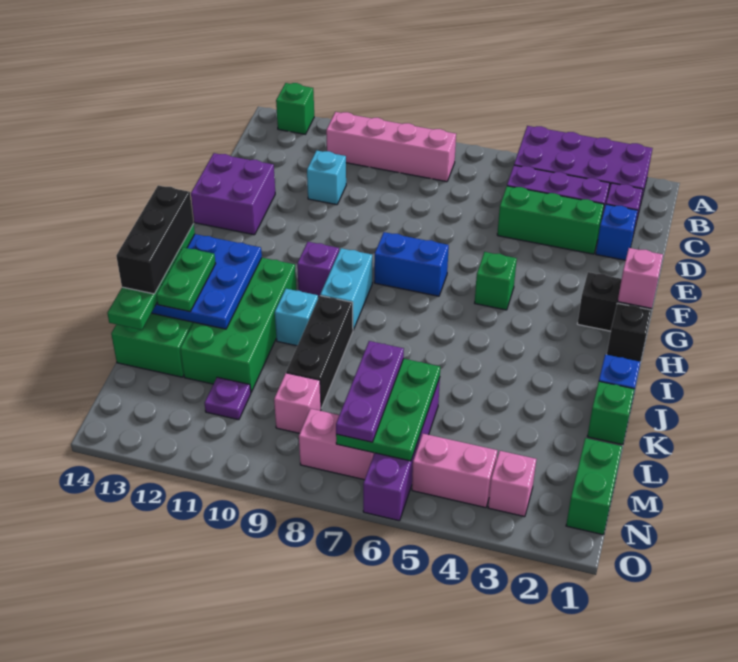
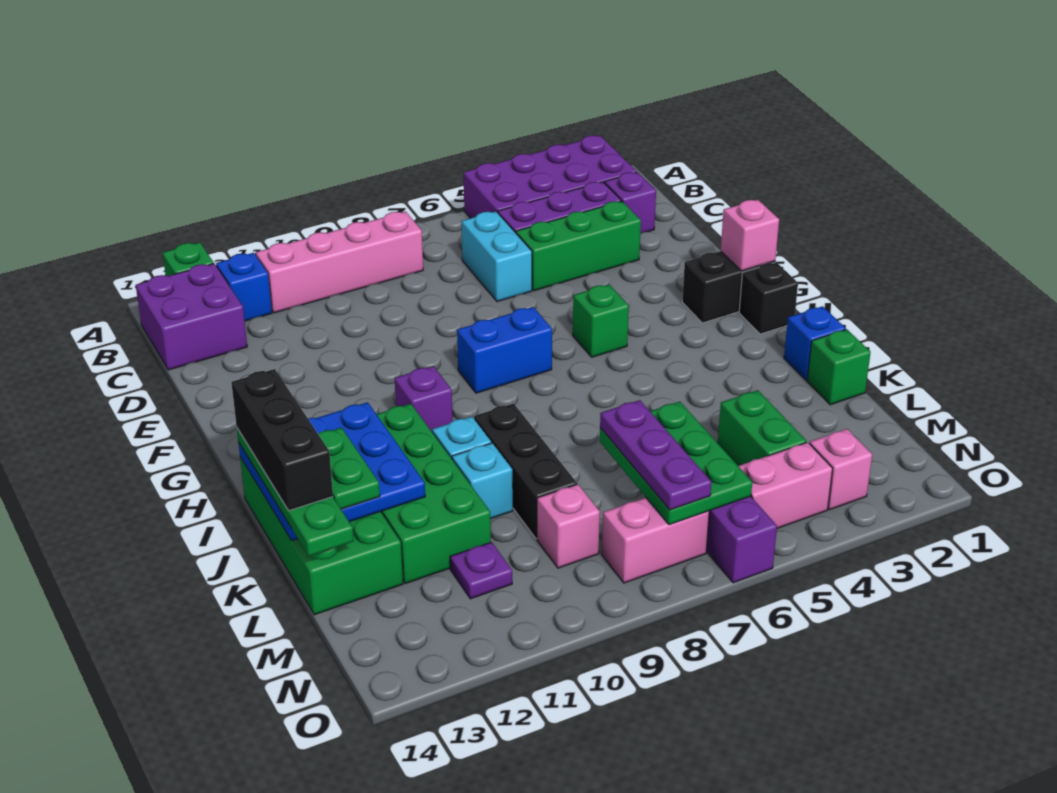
blue brick D2 level 1 -> blue brick B12 level 1
cyan brick D11 level 1 -> cyan brick K10 level 1
purple brick E13:F14 level 1 -> purple brick B13:C14 level 1
cyan brick H9:I9 level 1 -> cyan brick C6:D6 level 1
green brick M1:N1 level 1 -> green brick L4:M4 level 1

